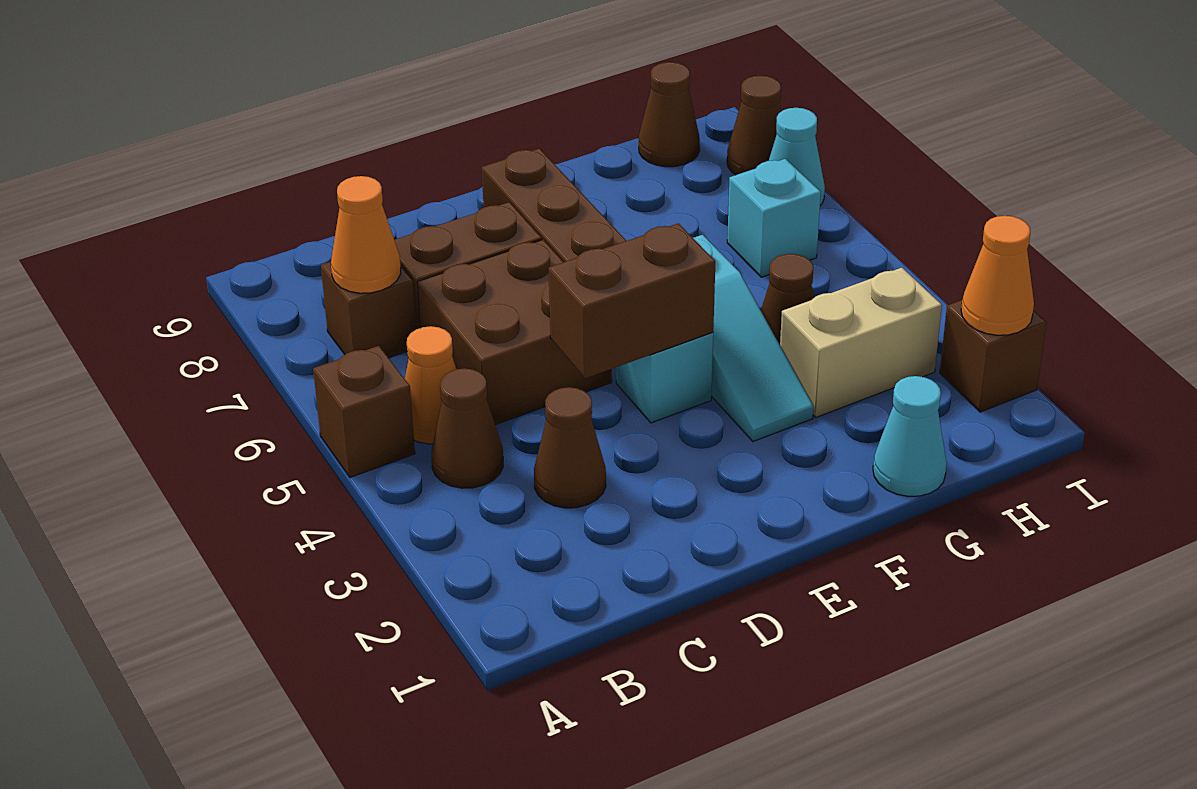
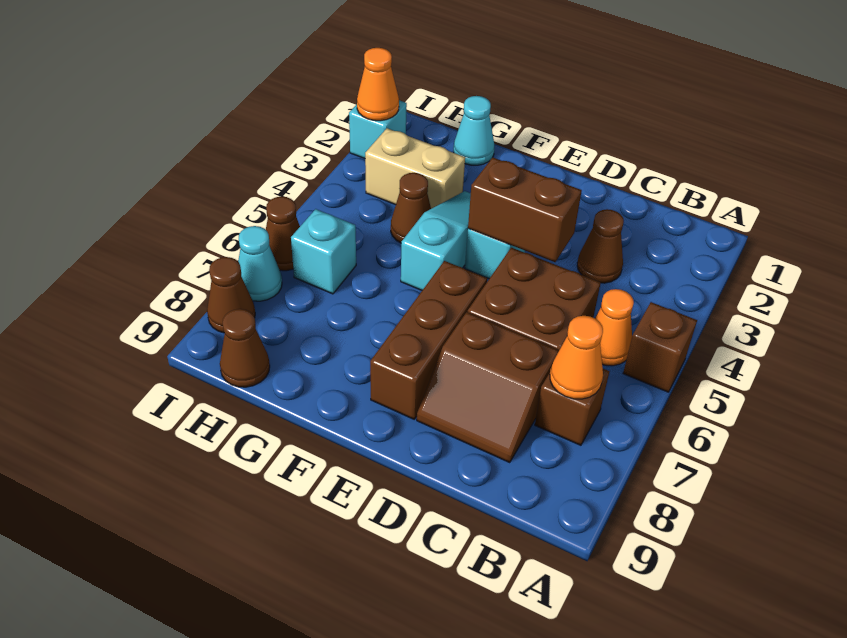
brown cone B4 level 1 -> brown cone I6 level 1
brown brick I2 level 1 -> cyan brick I2 level 1

